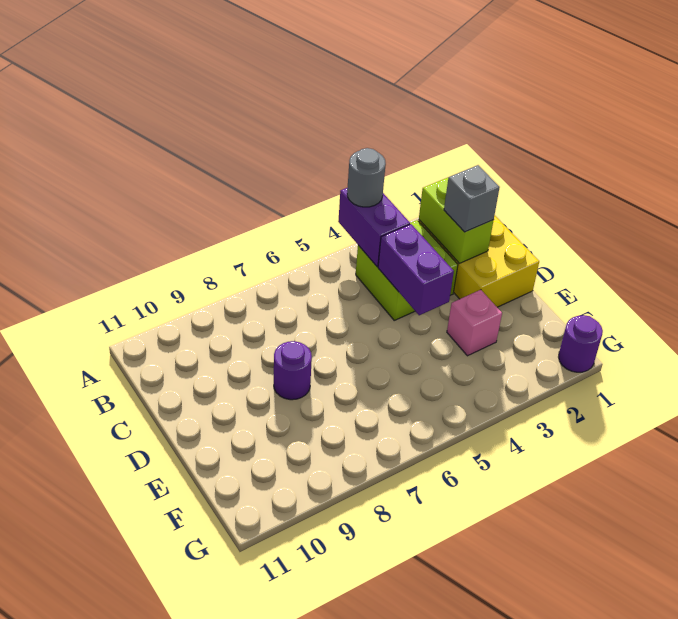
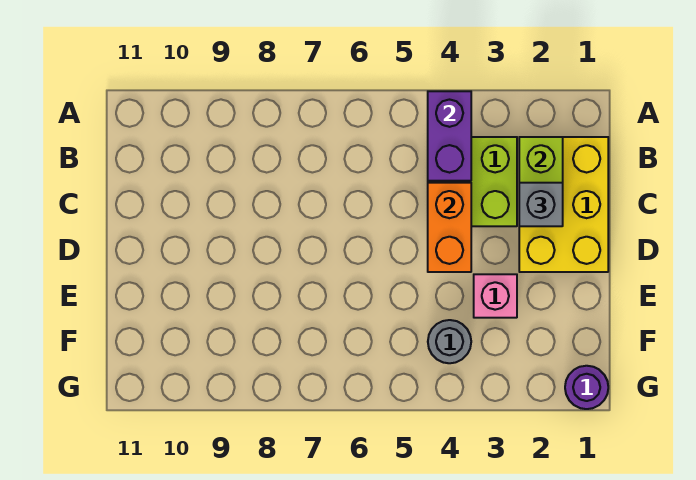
grey round brick A4 level 3 -> grey round brick F4 level 1
purple brick C4:D4 level 2 -> orange brick C4:D4 level 2
purple round brick D8 level 1 -> none

